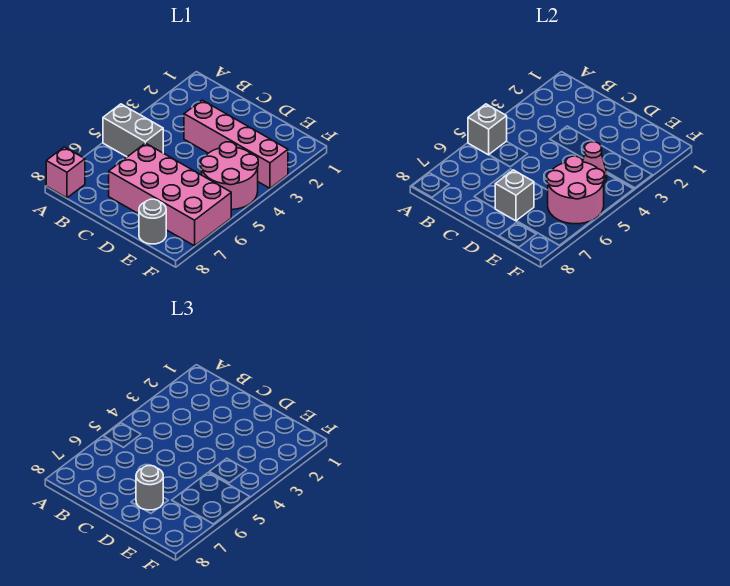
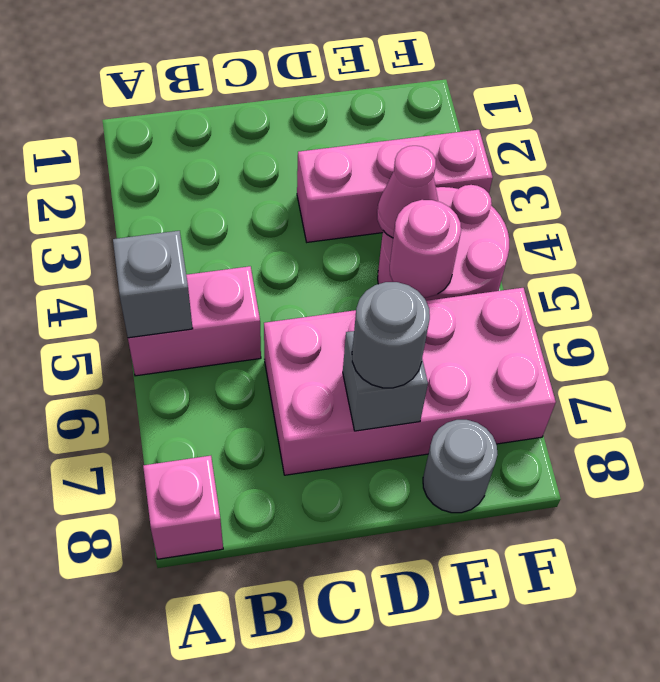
grey brick A5:B5 level 1 -> pink brick A5:B5 level 1
pink brick C3:F3 level 1 -> pink brick D3:F3 level 1
pink round brick E5:F6 level 2 -> pink round brick E5 level 2

